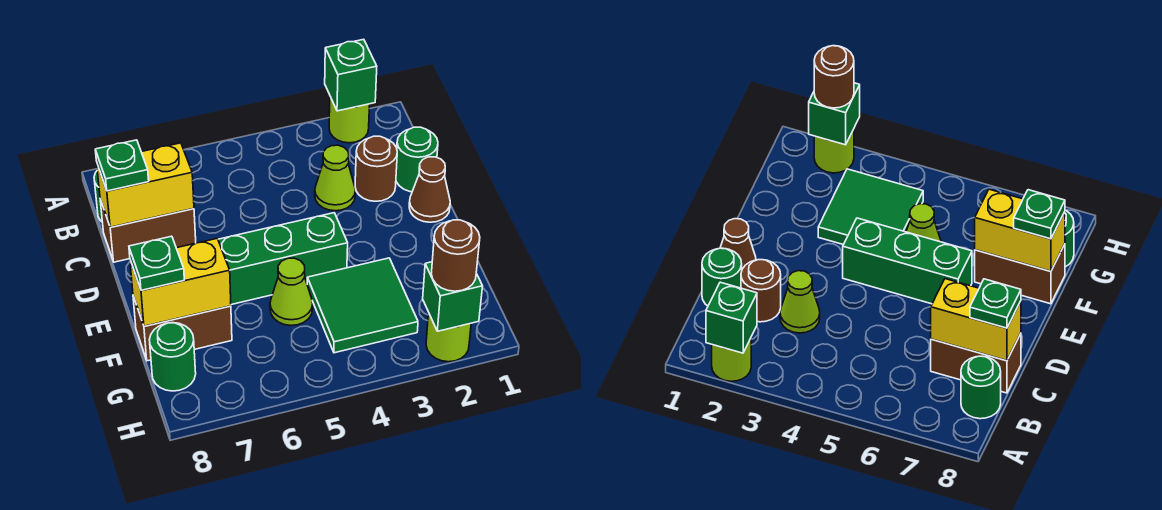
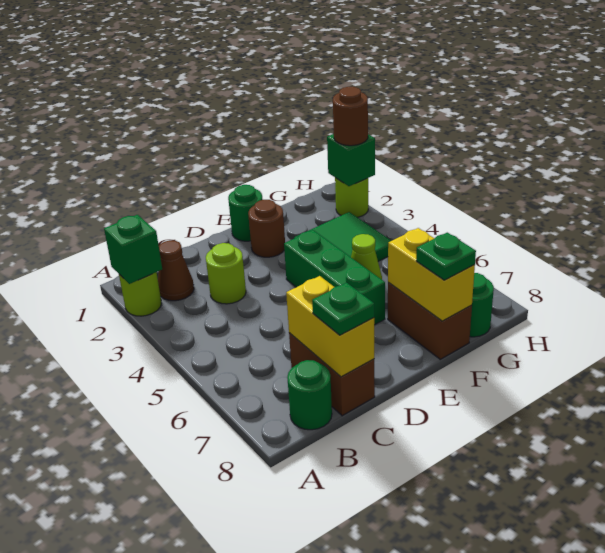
green round brick C1 level 1 -> green round brick E1 level 1
brown round brick C2 level 1 -> brown round brick E2 level 1
lime cone C3 level 1 -> lime round brick C3 level 1
brown cone D1 level 1 -> brown cone B2 level 1

